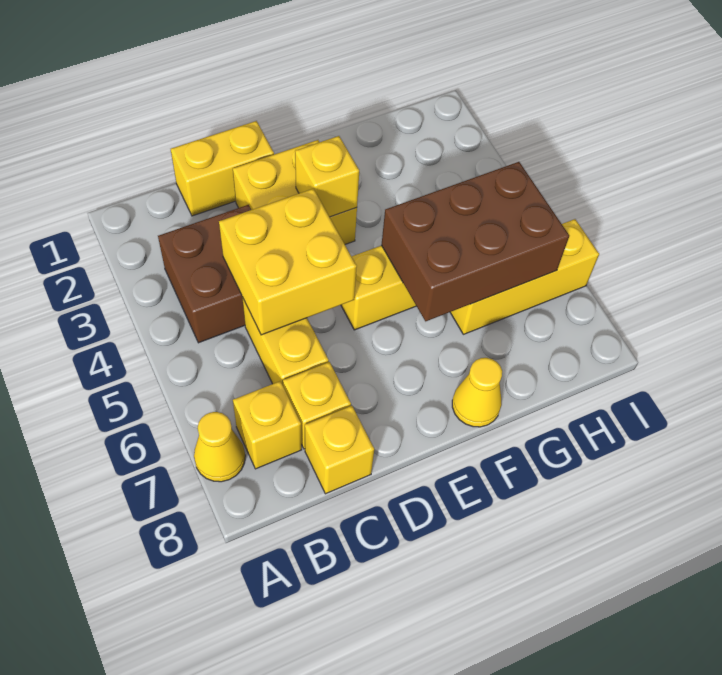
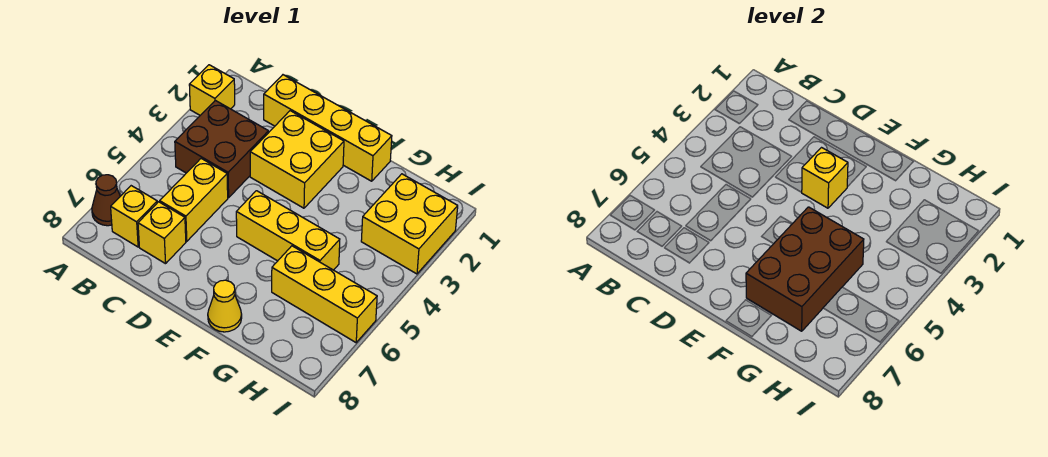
yellow cone A7 level 1 -> brown cone A7 level 1
yellow brick C1:D1 level 1 -> yellow brick C1:F1 level 1
yellow brick C4:D5 level 2 -> yellow brick H2:I3 level 1
yellow brick C8 level 1 -> yellow brick A2 level 1
brown brick F5:H6 level 2 -> brown brick F5:G7 level 2

